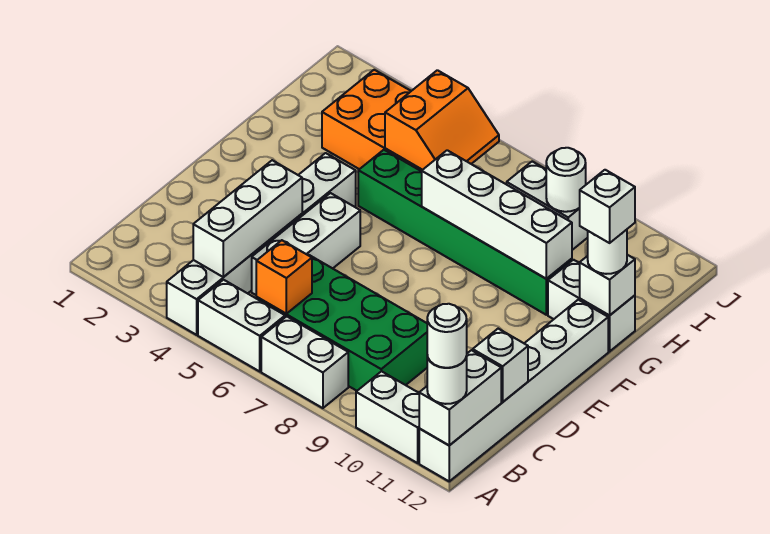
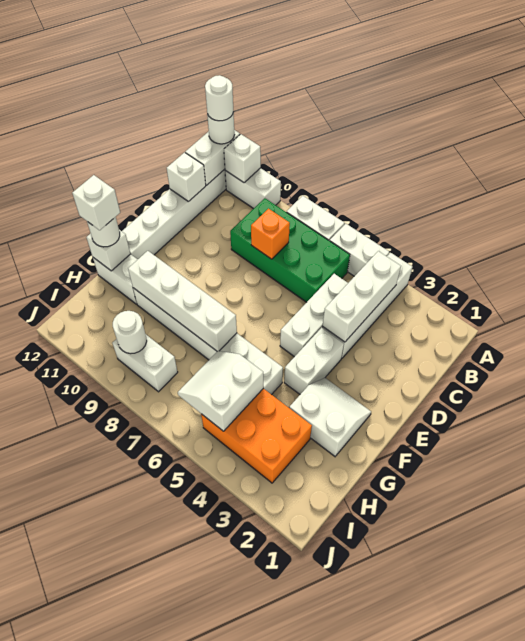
none -> white brick A11 level 2
orange brick B6 level 2 -> orange brick C8 level 2
none -> white slope F2:G3 level 1 top G
green brick G5:G10 level 1 -> white brick G5:G10 level 1
orange slope H5:I6 level 2 top 5 -> white slope H5:I6 level 2 top 5

